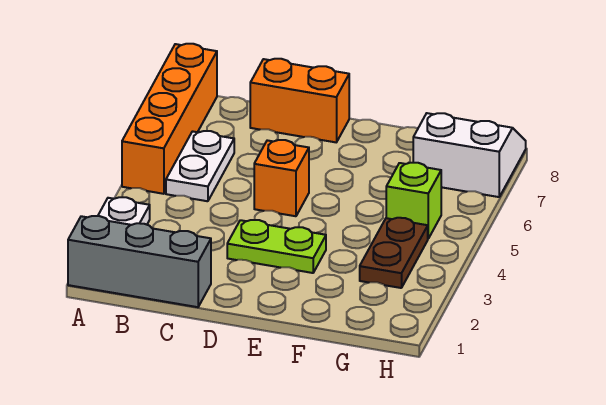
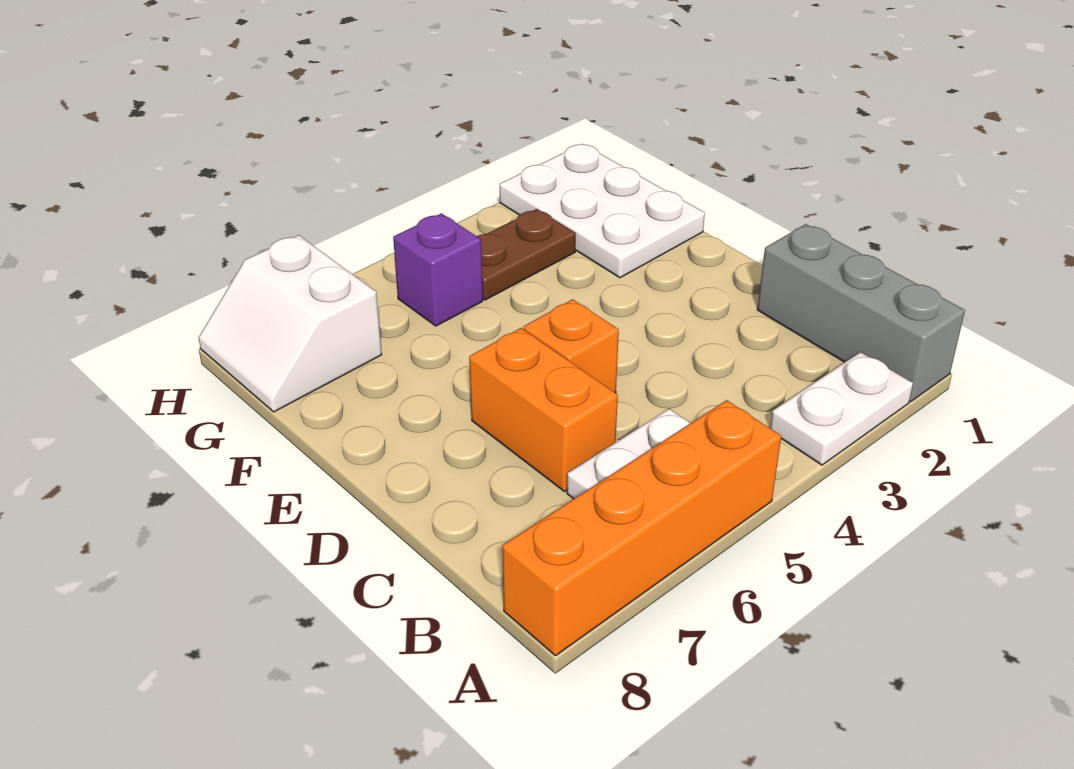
orange brick C8:D8 level 1 -> orange brick C6:D6 level 1
lime plate D3:E3 level 1 -> none
none -> white plate F1:H2 level 1
lime brick G5 level 1 -> purple brick G5 level 1

